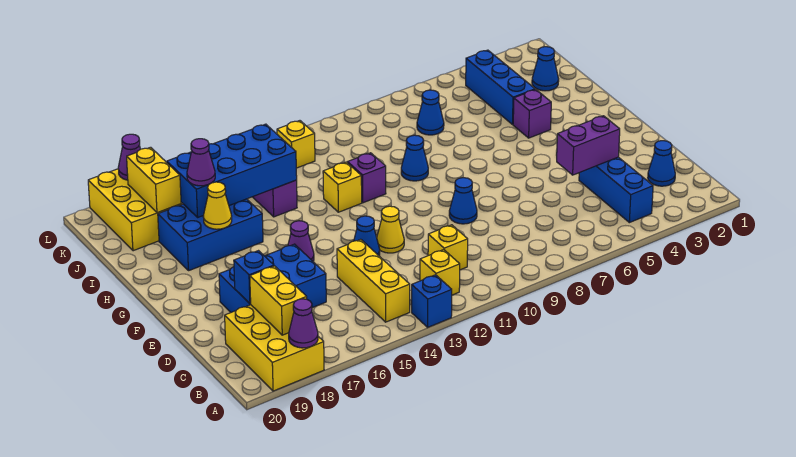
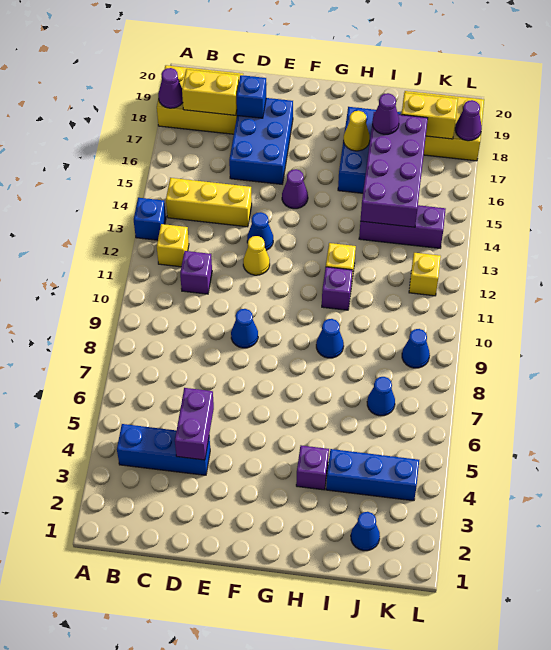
blue cone C2 level 1 -> blue cone K9 level 1
yellow brick C11 level 1 -> purple brick C11 level 1
blue brick I14:J17 level 2 -> purple brick I14:J17 level 2

